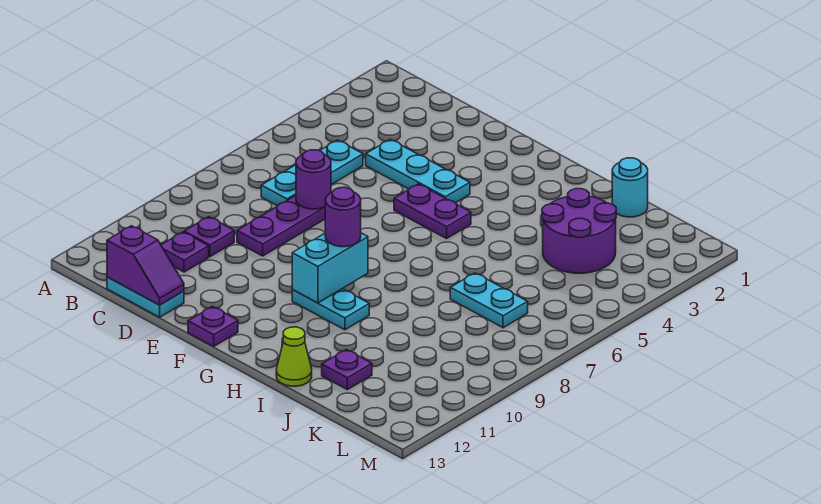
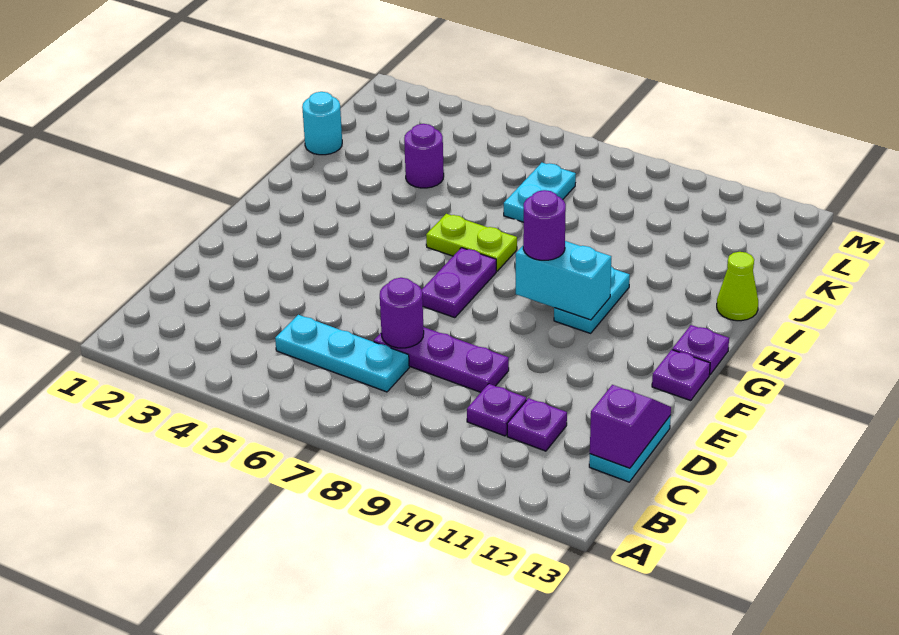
cyan plate D4:F4 level 1 -> none
purple plate F5:G5 level 1 -> purple plate F7:G7 level 1
none -> lime plate H6:H7 level 1
purple round brick J3:K4 level 1 -> purple round brick J4 level 1
purple plate J12 level 1 -> purple plate G13 level 1

